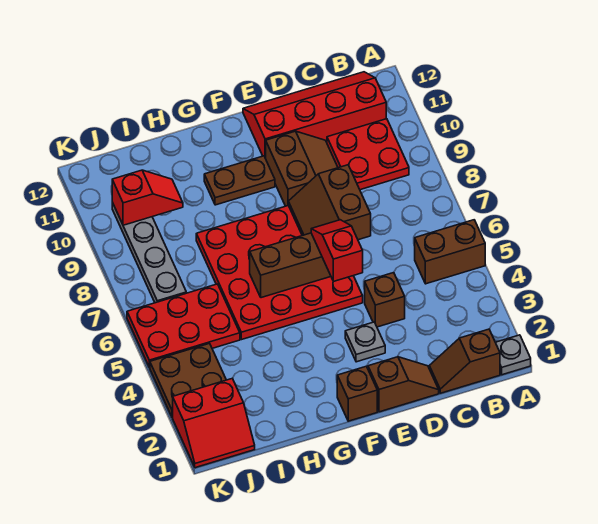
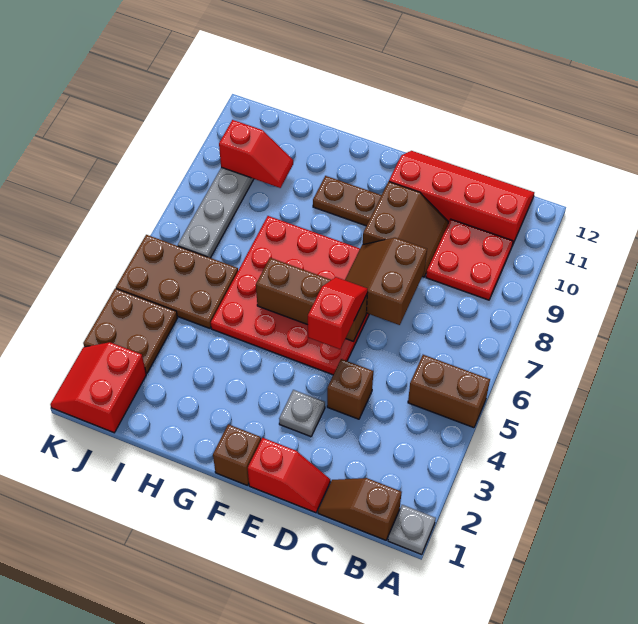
brown slope D1:E1 level 1 top E -> red slope D1:E1 level 1 top E
red plate I5:K6 level 1 -> brown plate I5:K6 level 1
red slope J1:K2 level 1 top 2 -> red slope J1:K2 level 1 top J

